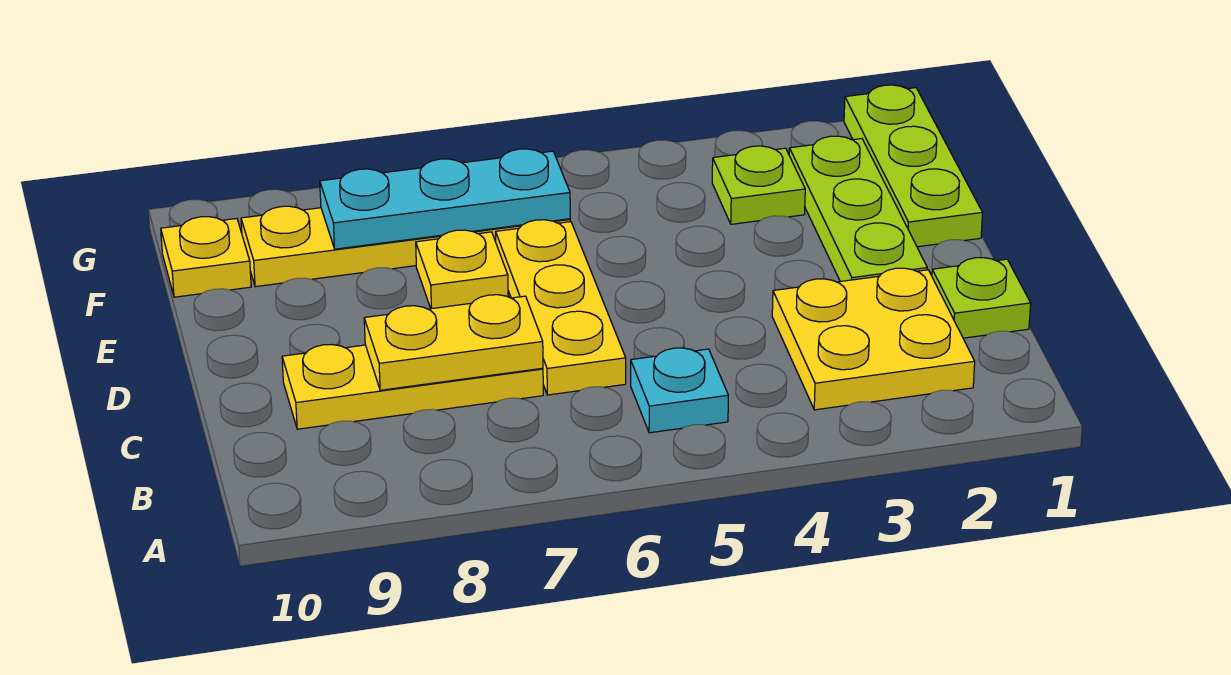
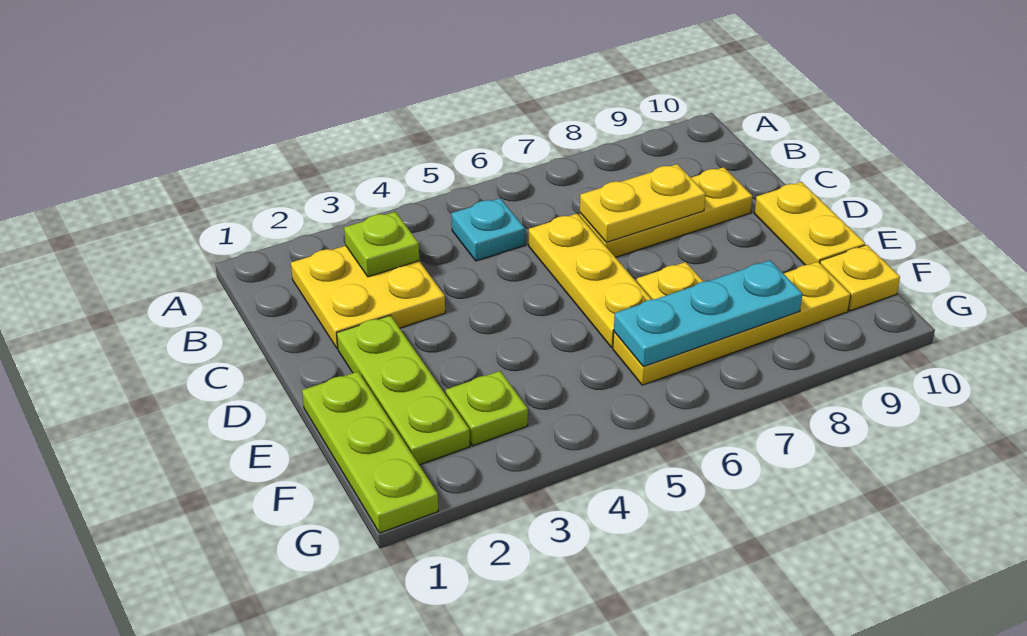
lime plate C1 level 1 -> lime plate B3 level 2
none -> yellow plate D10:E10 level 1

